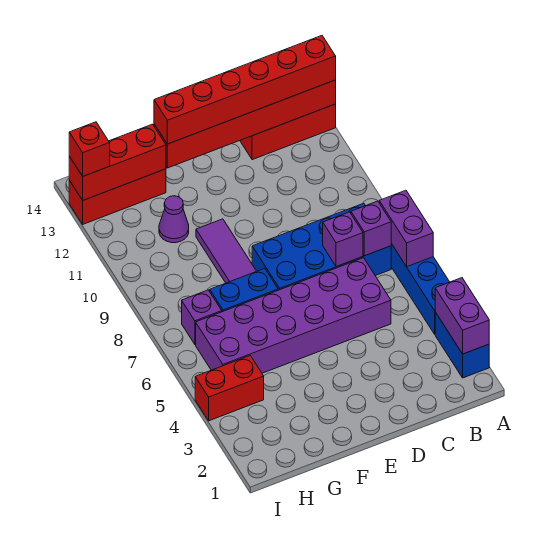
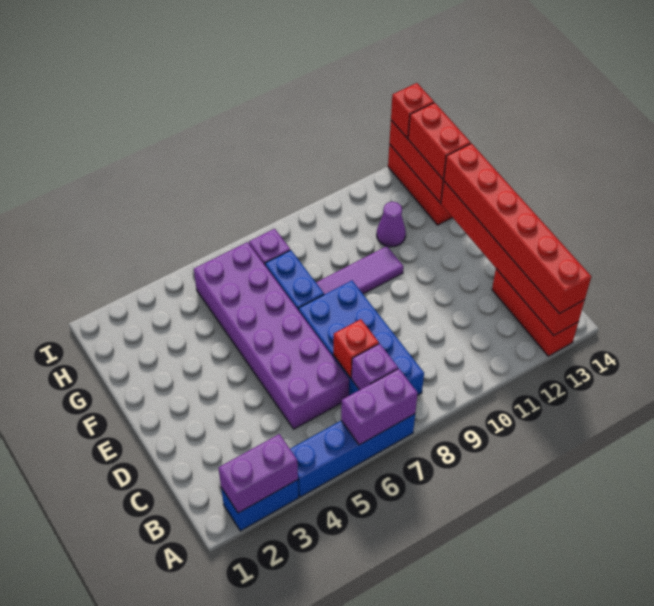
purple brick C7 level 2 -> red brick C7 level 2
red brick H4:I4 level 1 -> red brick G13:H13 level 3

